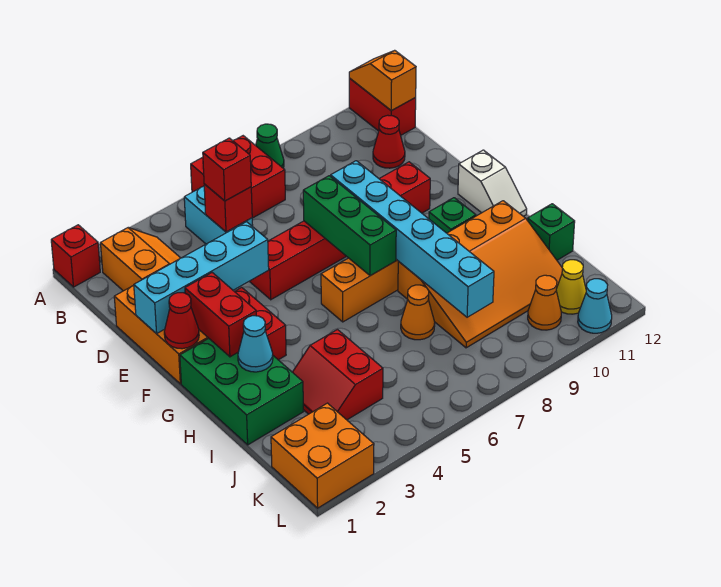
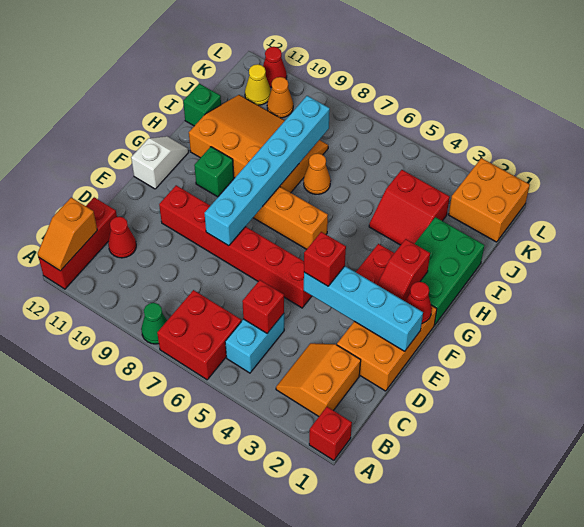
red brick A12:B12 level 1 -> red brick A12:C12 level 1
red brick C5 level 3 -> red brick E4 level 3
green brick E7:G7 level 2 -> none
red brick F2:G2 level 2 -> red slope F2:G2 level 2 top G
cyan cone H2 level 2 -> none
red slope I3:J4 level 1 top 4 -> red slope I3:J4 level 1 top J
cyan cone L11 level 1 -> red cone L11 level 1

